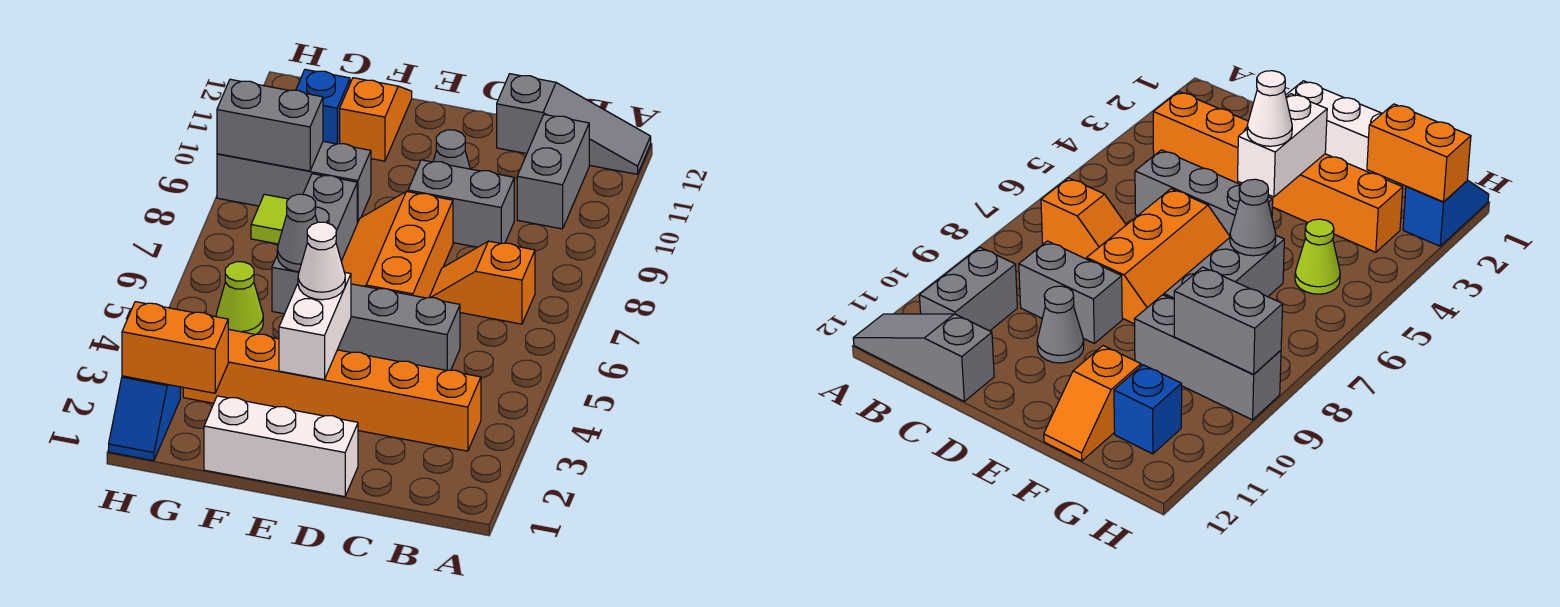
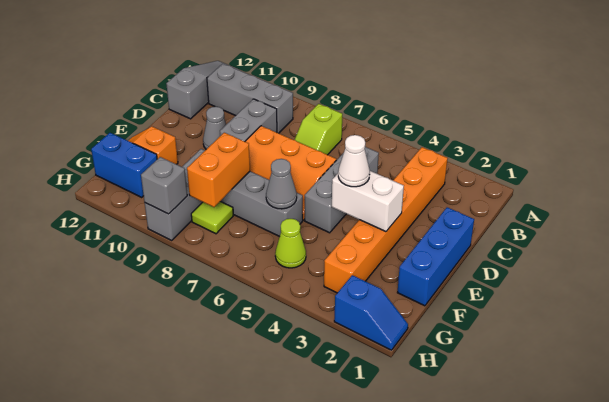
orange slope B7:C7 level 1 top B -> lime slope B7:C7 level 1 top B
grey brick B10:B11 level 1 -> grey brick B9:B11 level 1
white brick D1:F1 level 1 -> blue brick D1:F1 level 1
orange brick G2:H2 level 2 -> orange brick F8:G8 level 2
grey brick G9:H9 level 2 -> grey brick H9 level 2
blue brick G11 level 1 -> blue brick G11:G12 level 1

